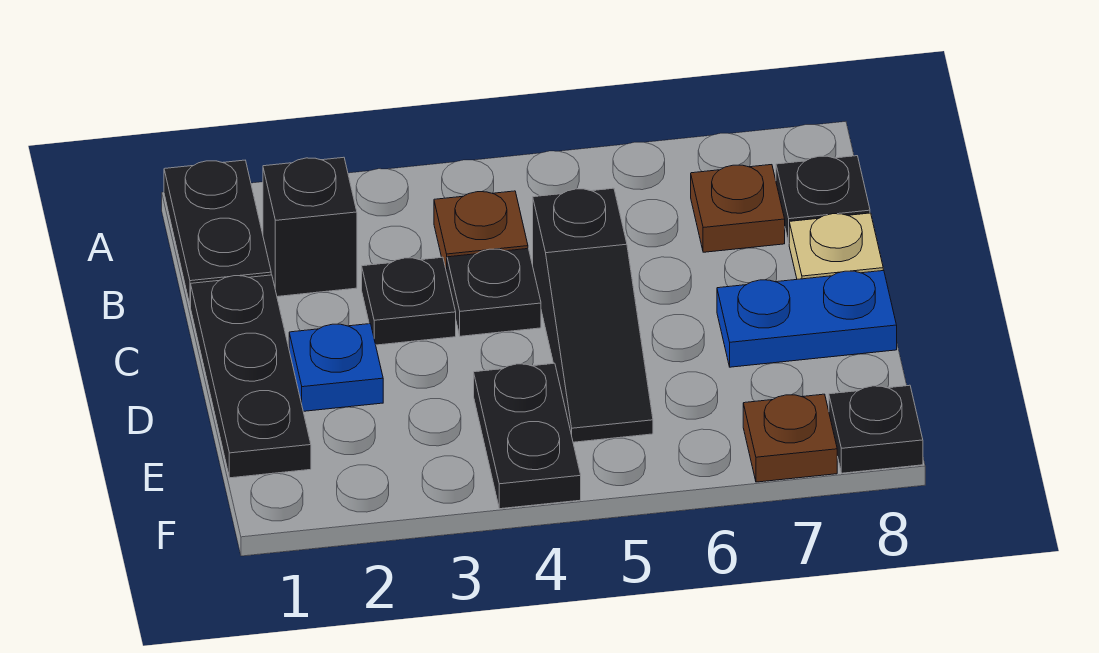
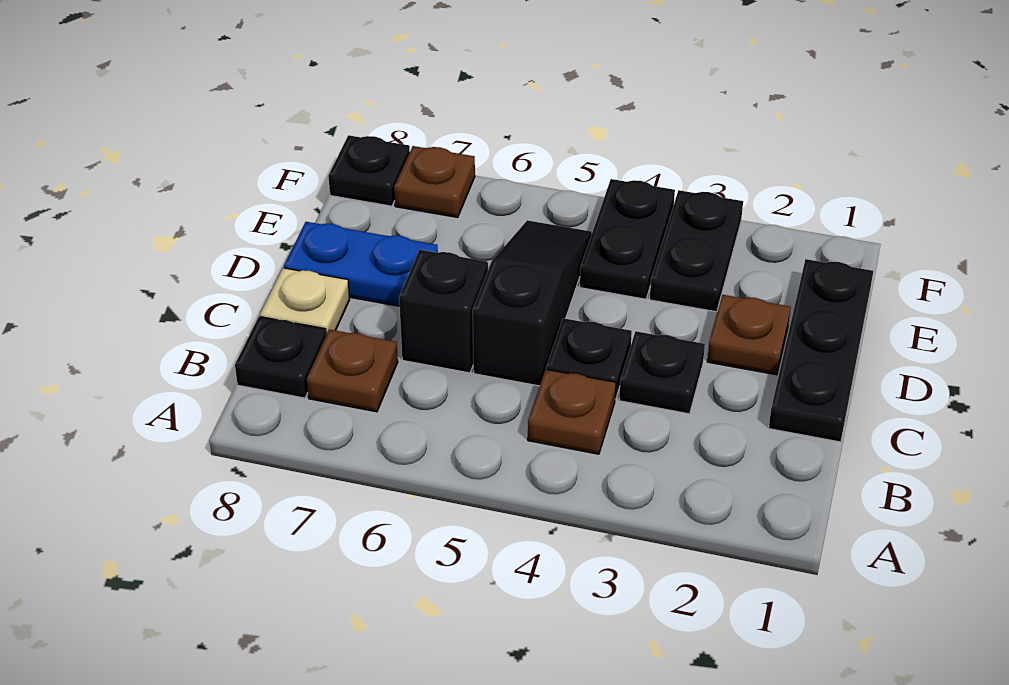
black plate A1:B1 level 1 -> black plate E3:F3 level 1
black brick B2 level 1 -> black brick C6 level 1
blue plate D2 level 1 -> brown plate D2 level 1

